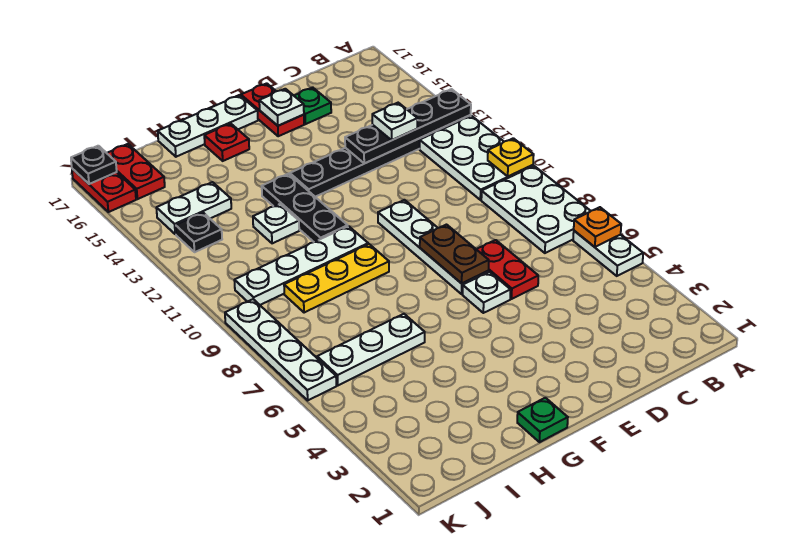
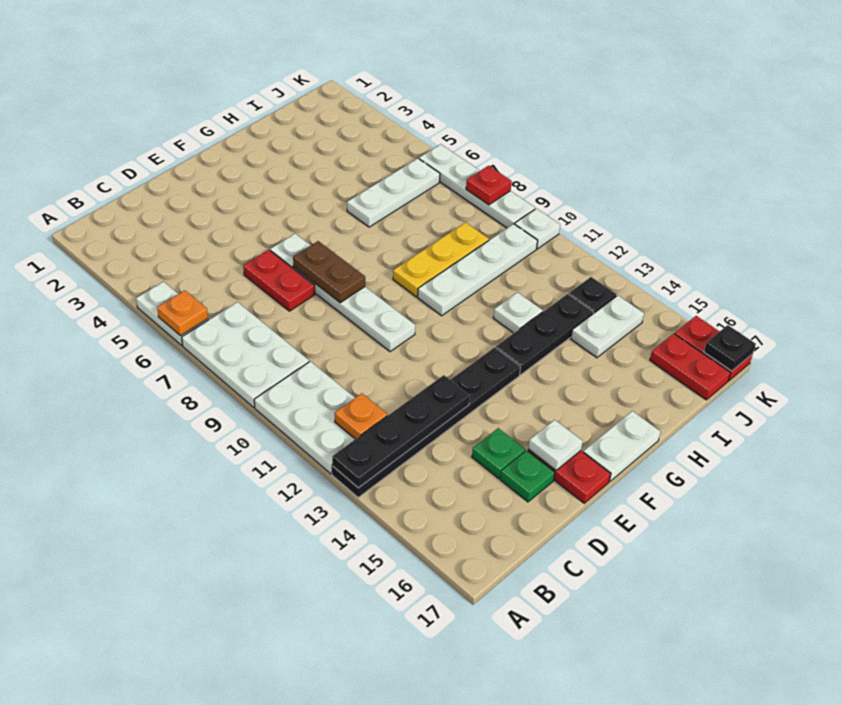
yellow plate A10 level 2 -> none
none -> orange plate B12 level 2
white plate C13 level 3 -> white plate K10 level 1
white plate F17:H17 level 1 -> white plate F17:G17 level 1
green plate G1 level 1 -> green plate D15 level 1
black plate G11:G13 level 1 -> black plate G13:I13 level 1
red plate G16 level 1 -> red plate K8 level 2

